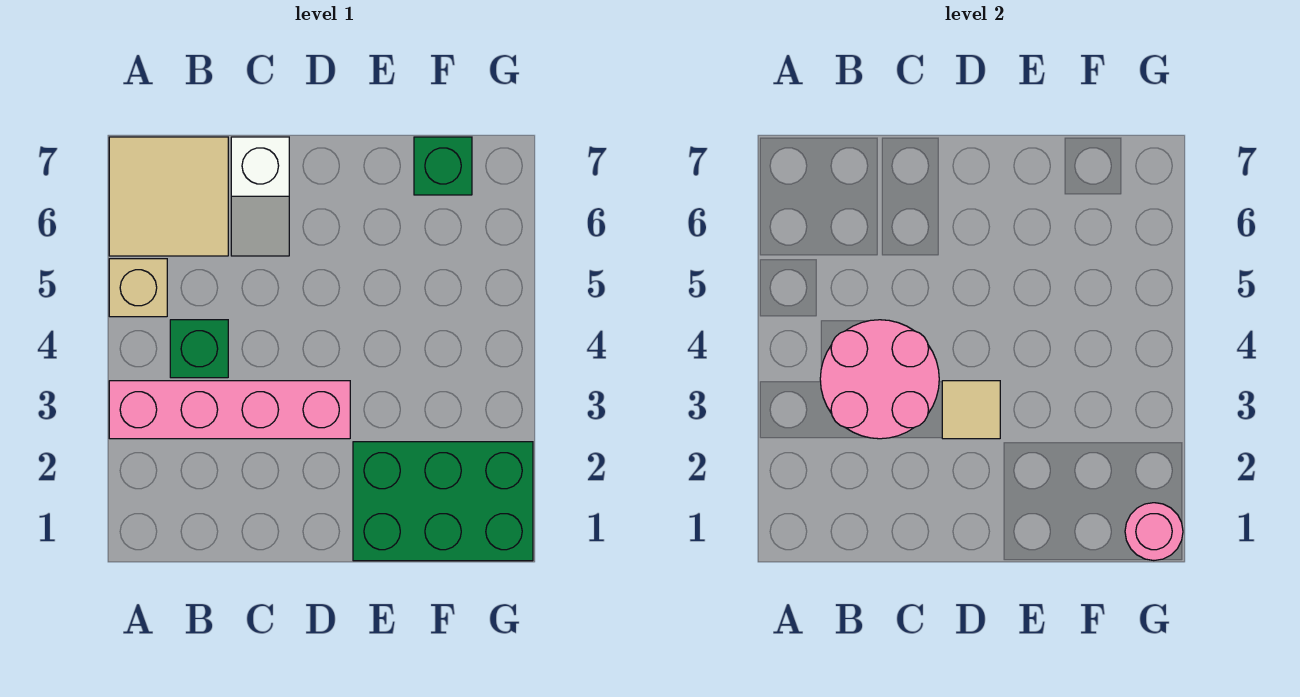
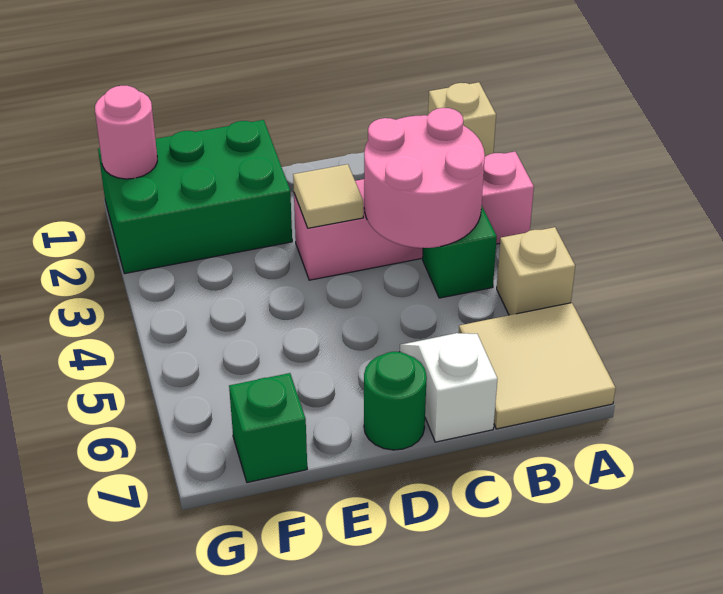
none -> tan brick A1 level 1
none -> green round brick D7 level 1

